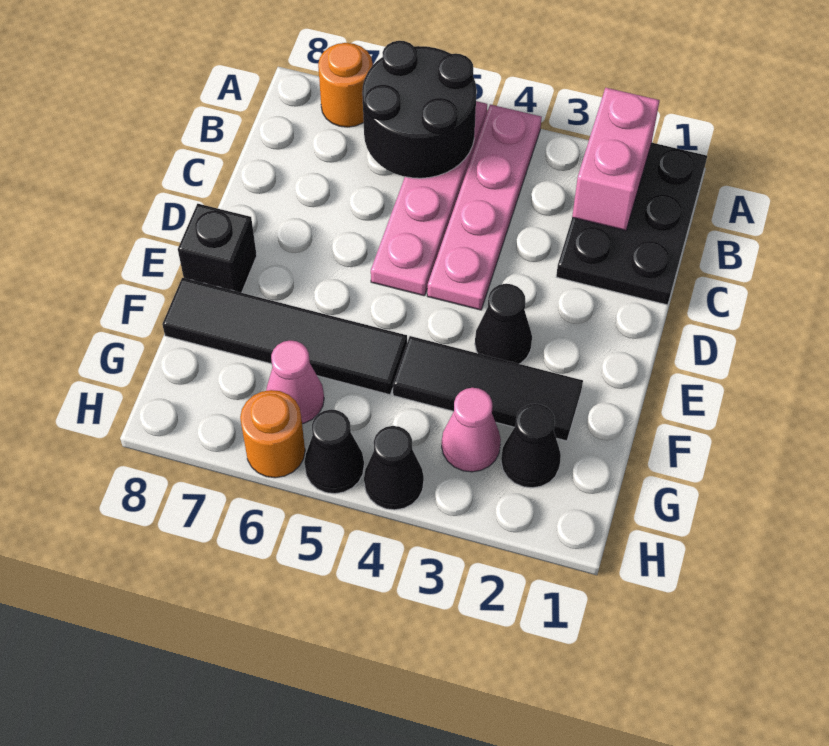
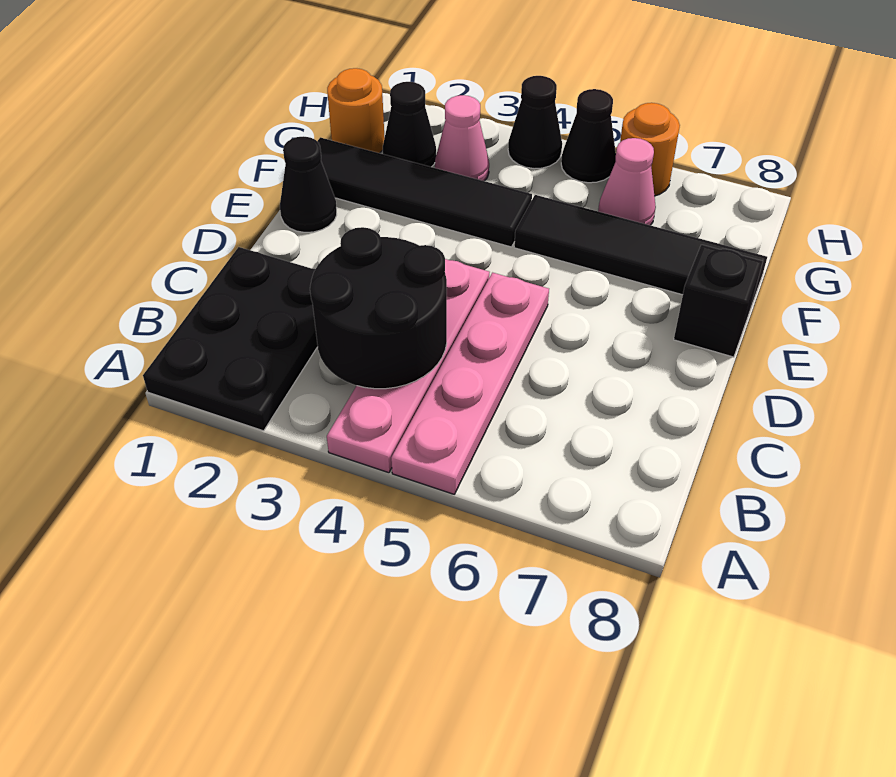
pink brick A2:B2 level 2 -> none
black round brick A5:B6 level 2 -> black round brick B3:C4 level 2
orange round brick A7 level 1 -> orange round brick G1 level 1
black cone E3 level 1 -> black cone E1 level 1
black tile F2:F4 level 1 -> black tile F1:F4 level 1

